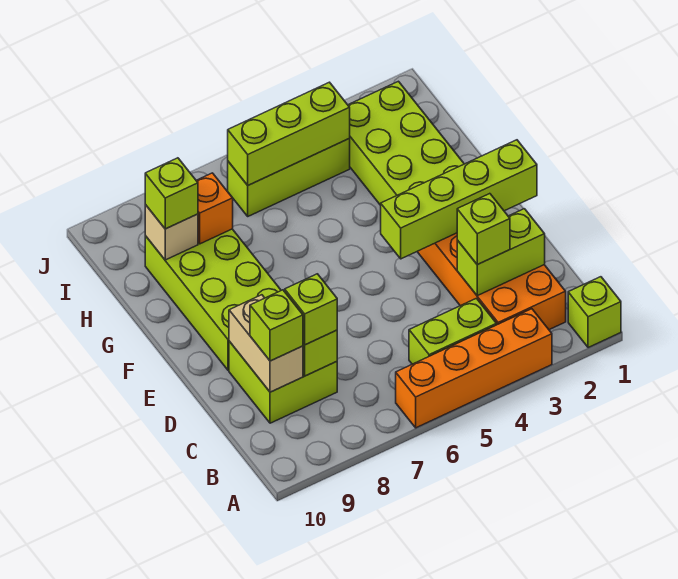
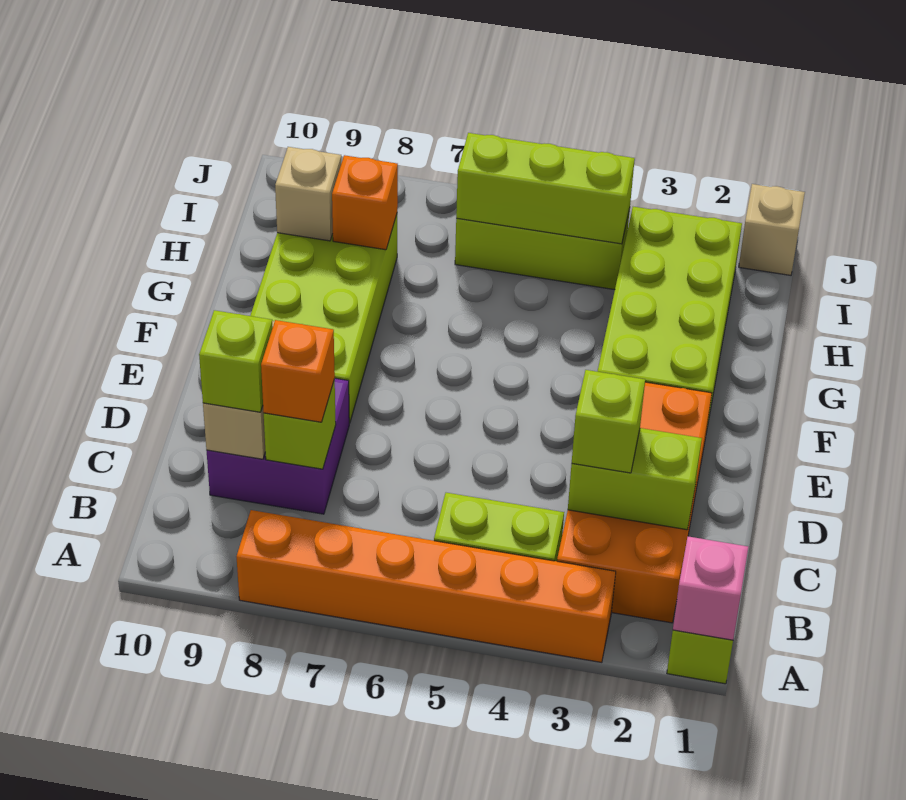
none -> pink brick A1 level 2
orange brick A3:A6 level 1 -> orange brick A3:A8 level 1
lime brick C8:D9 level 1 -> purple brick C8:D9 level 1
lime brick C8 level 3 -> orange brick C8 level 3
lime brick E1:E4 level 2 -> none
lime brick H9 level 3 -> none
none -> tan brick J1 level 1

